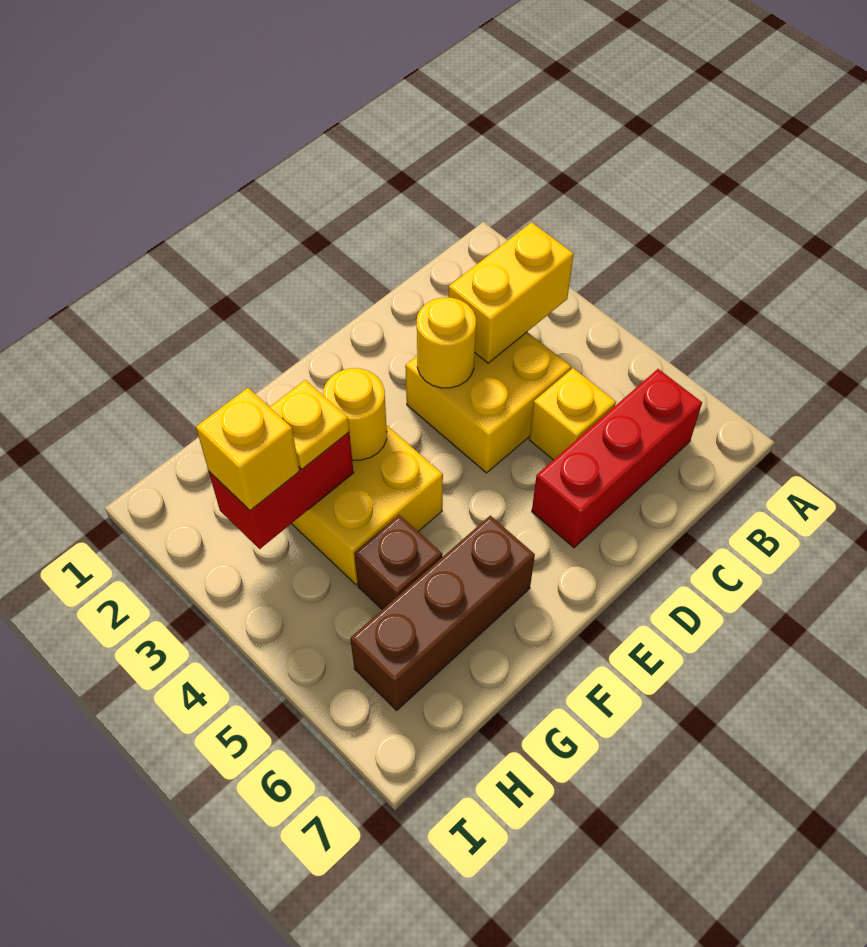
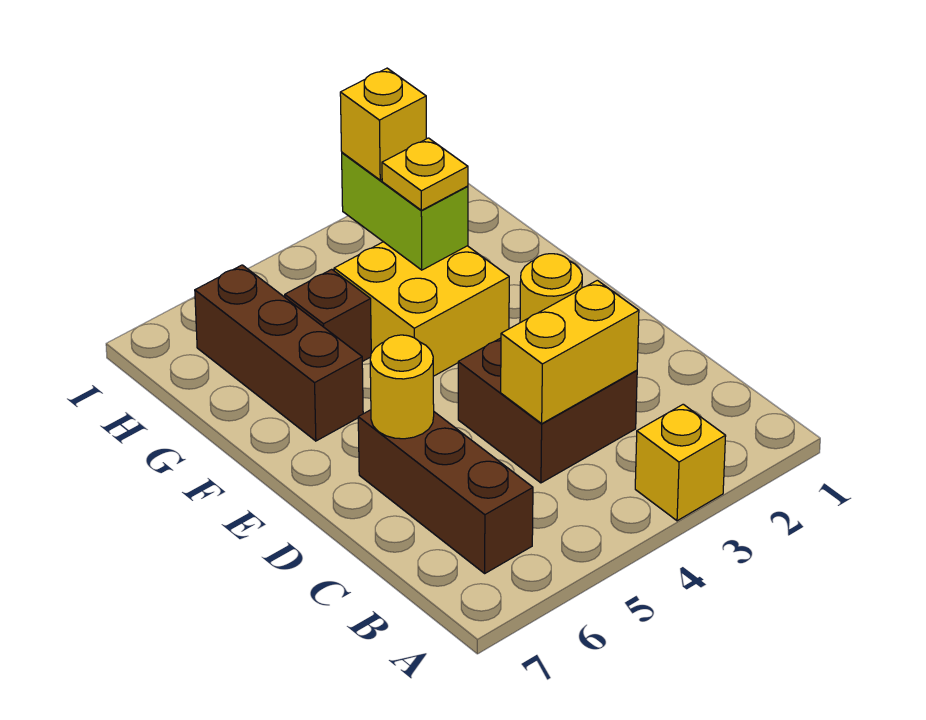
yellow brick B3:C3 level 2 -> yellow brick C3:C4 level 2
red brick B6:D6 level 1 -> brown brick B6:D6 level 1
yellow brick C3:D4 level 1 -> brown brick C3:D4 level 1
yellow brick C5 level 1 -> yellow brick A3 level 1
yellow round brick F3 level 2 -> yellow round brick D6 level 2
red brick G3:H3 level 2 -> lime brick G3:H3 level 2

